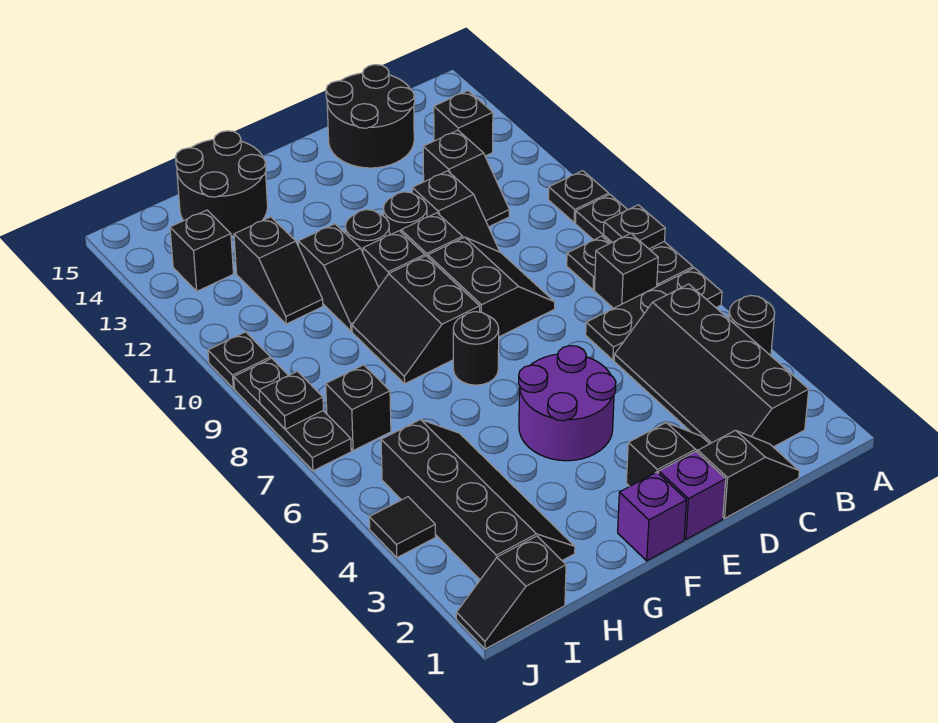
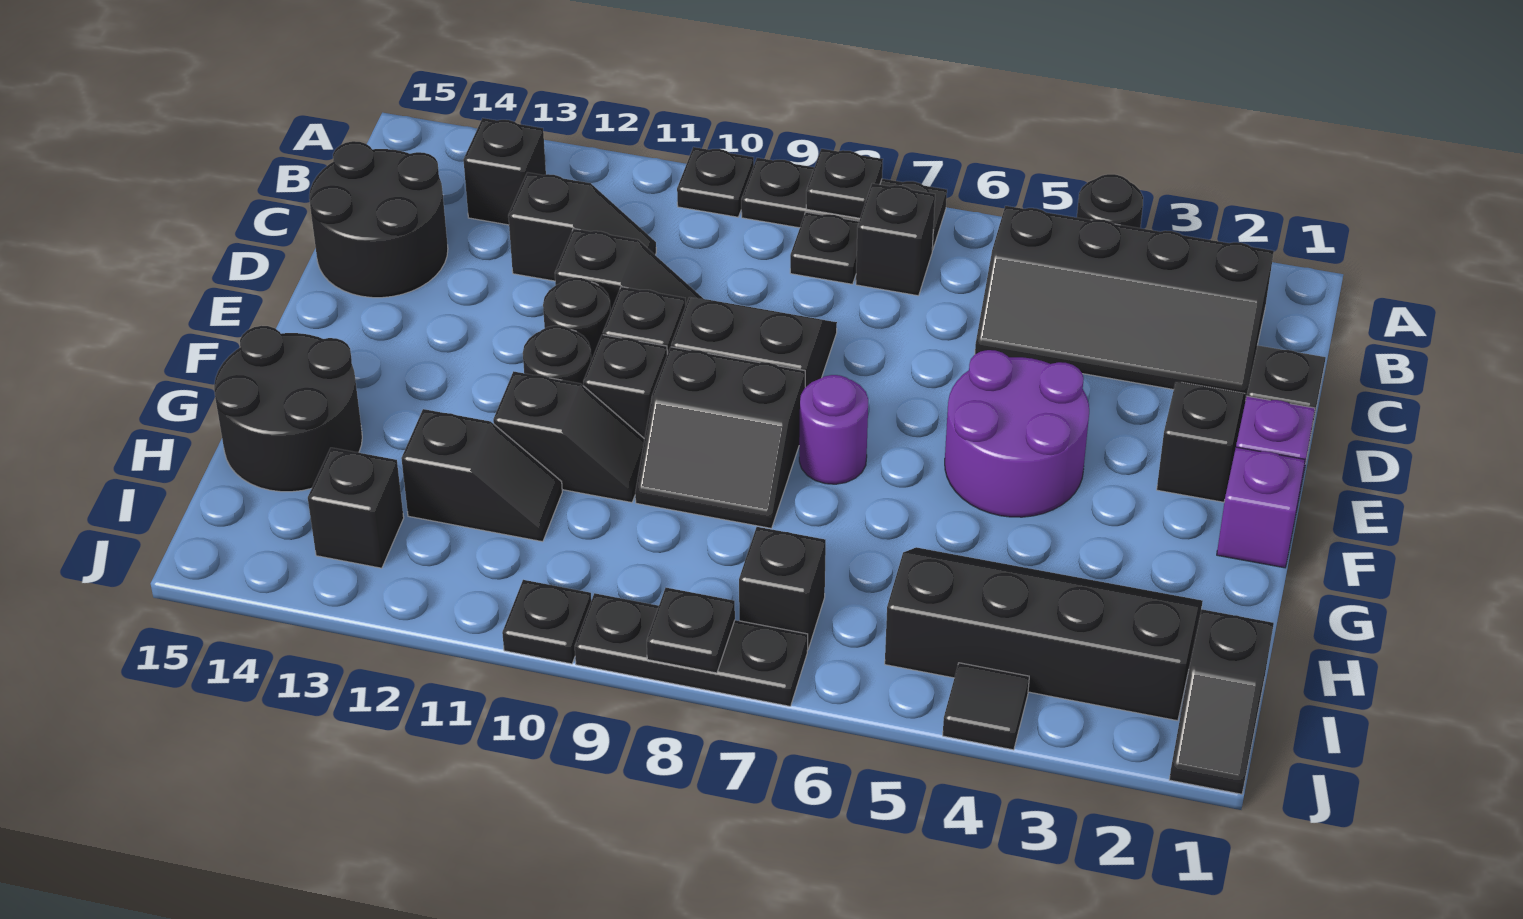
black plate A6:C6 level 1 -> none
black round brick F7 level 1 -> purple round brick F7 level 1

